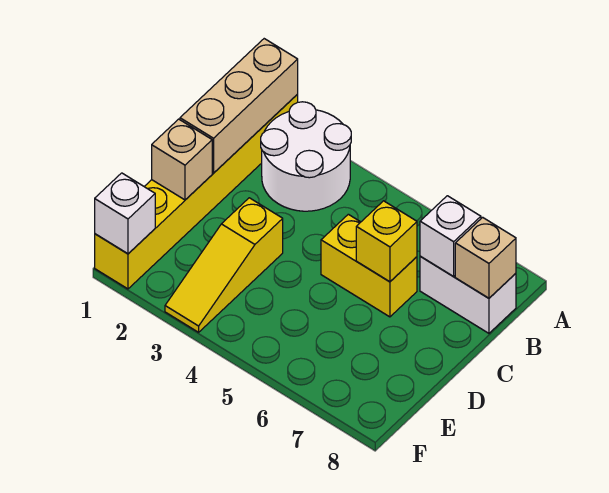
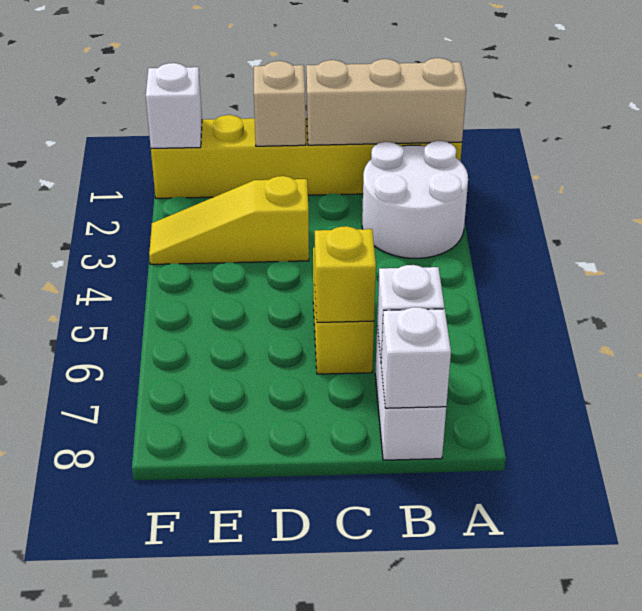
tan brick B8 level 2 -> white brick B8 level 2

